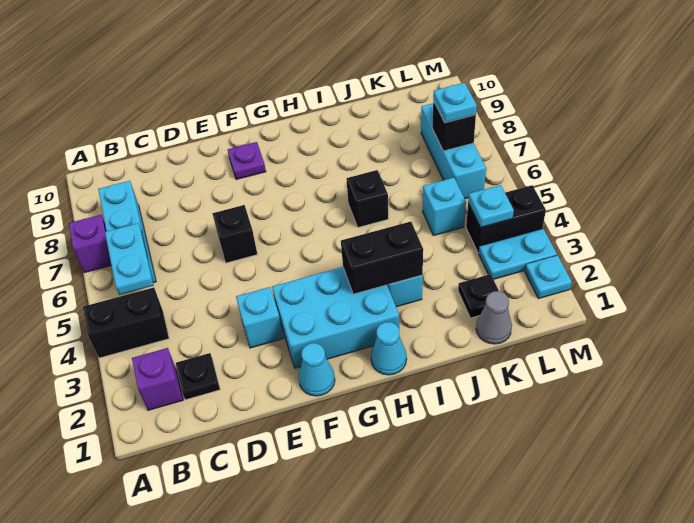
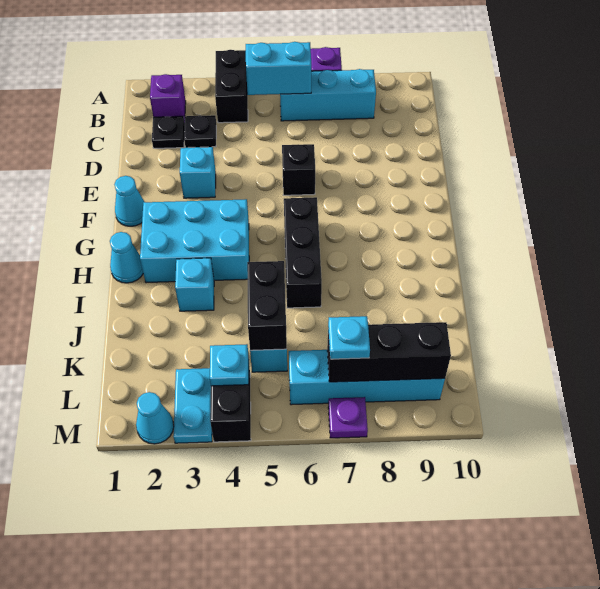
cyan plate B5:B6 level 2 -> cyan brick B5:B6 level 2
cyan brick F2:H3 level 1 -> cyan brick G2:H4 level 1
purple plate F9 level 1 -> purple plate M7 level 1
black brick H3:I3 level 2 -> black brick J5:K5 level 2
black brick I6 level 1 -> black brick G6:I6 level 1
grey cone K1 level 1 -> none
black plate K2 level 1 -> black plate C3 level 1
cyan brick L6:L8 level 1 -> cyan brick L6:L9 level 1
black brick L7 level 2 -> black brick L7:L9 level 2
cyan plate M2 level 1 -> cyan cone M2 level 1

